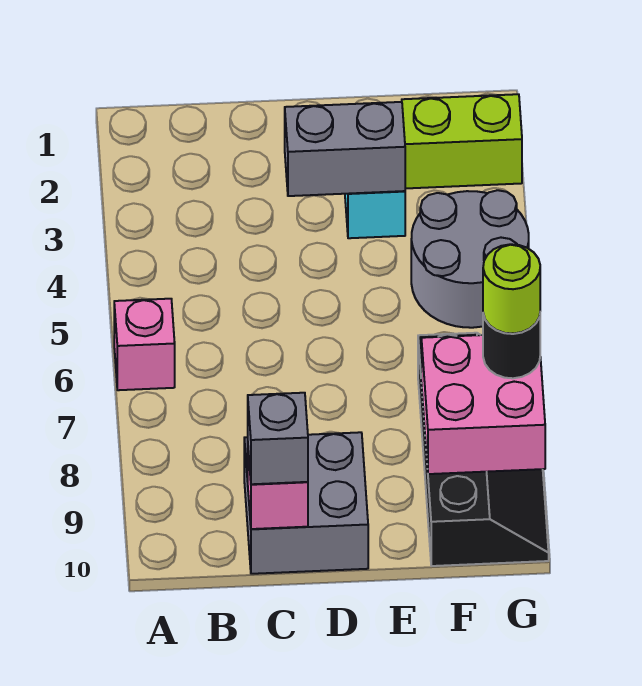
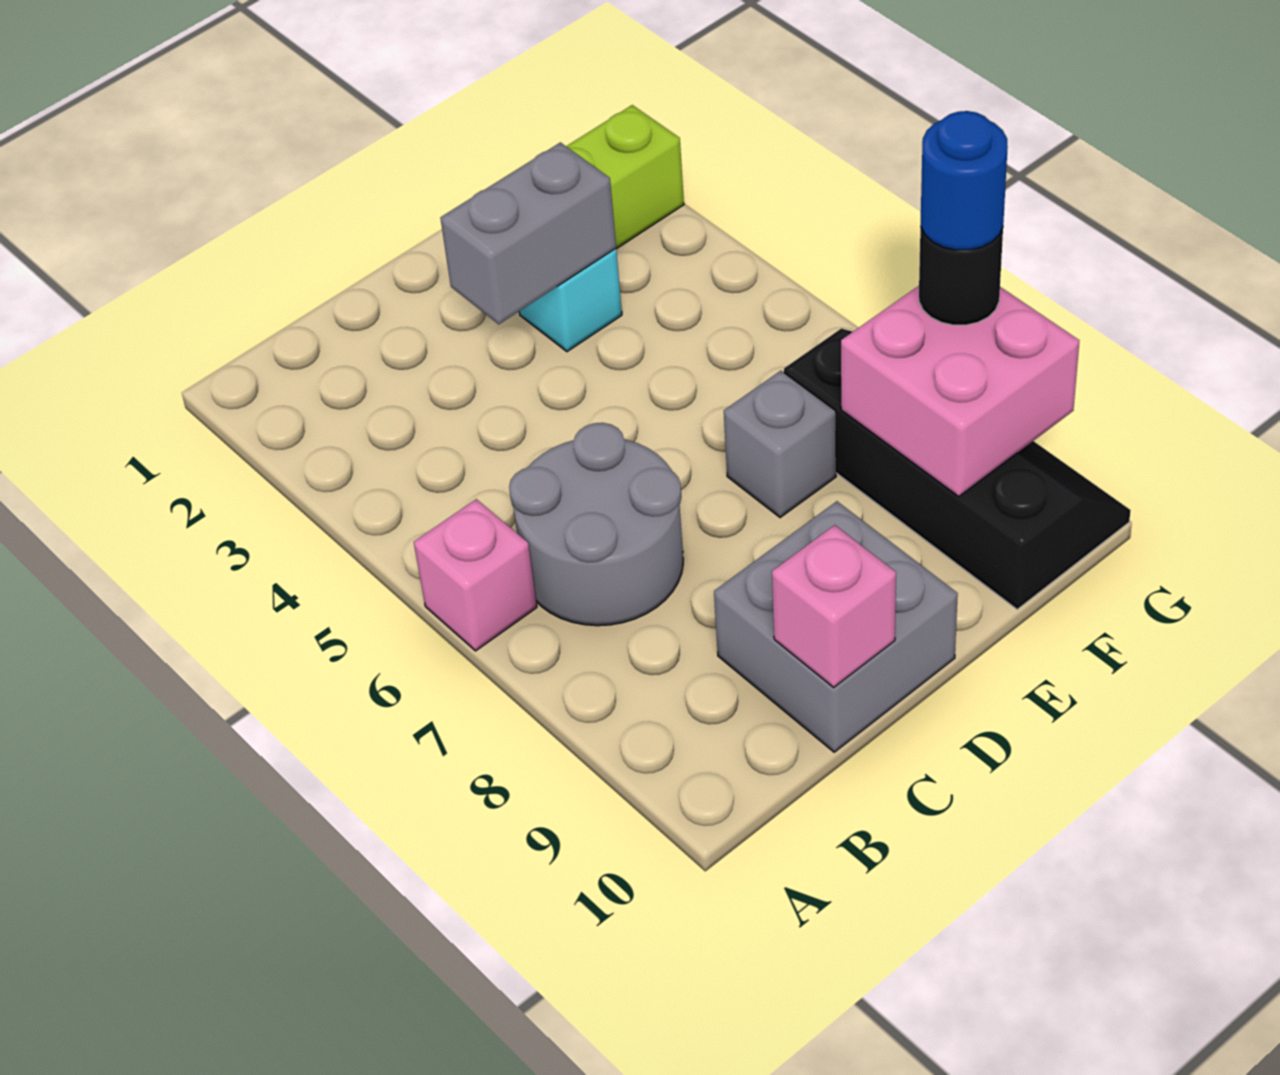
grey brick C10 level 3 -> grey brick E7 level 1
grey round brick F4:G5 level 1 -> grey round brick B6:C7 level 1
lime round brick G8 level 4 -> blue round brick G8 level 4

